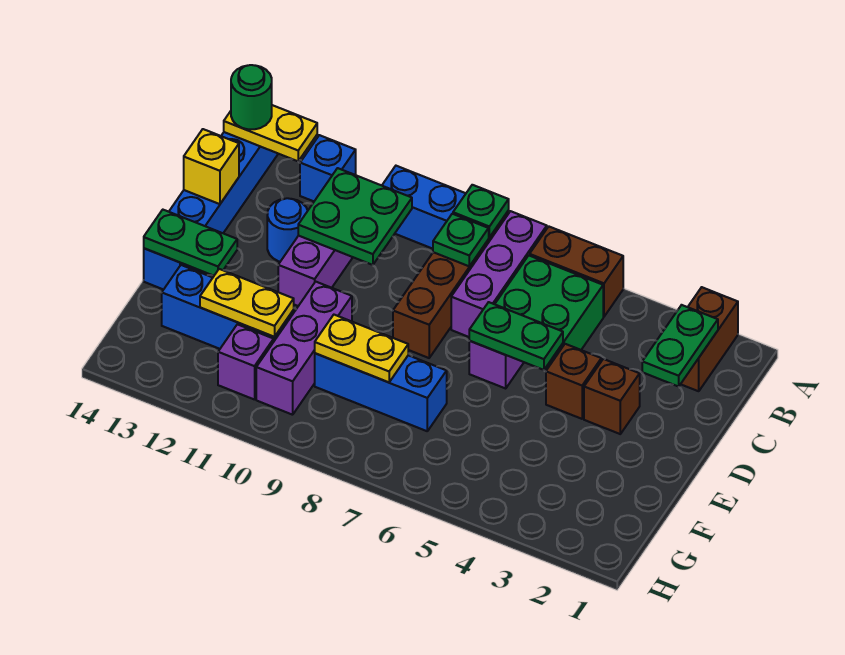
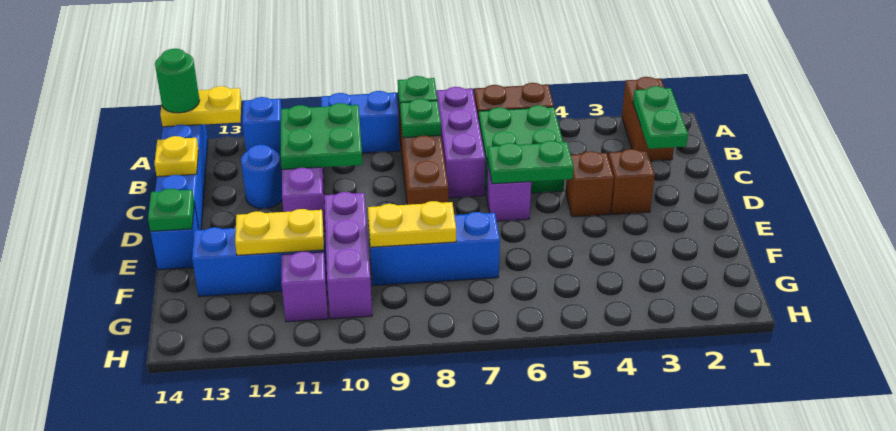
yellow brick C14 level 2 -> yellow plate C14 level 2
green plate E13:E14 level 2 -> green plate E14 level 2

